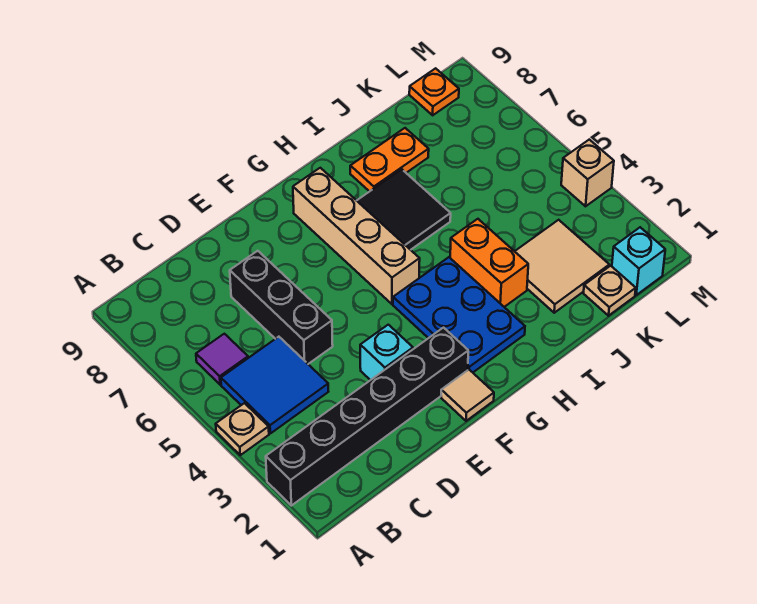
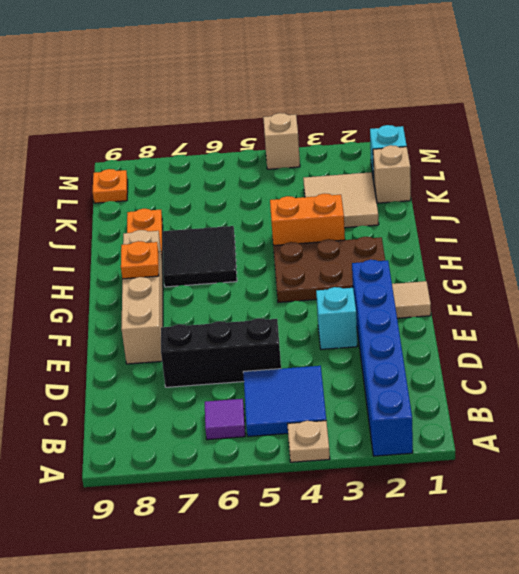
black brick A2:F2 level 1 -> blue brick A2:F2 level 1
blue plate G2:H4 level 1 -> brown plate G2:H4 level 1
tan brick G5:G8 level 1 -> tan brick E8:H8 level 1
none -> orange plate G8 level 2
tan plate K1 level 1 -> tan brick K1 level 1

